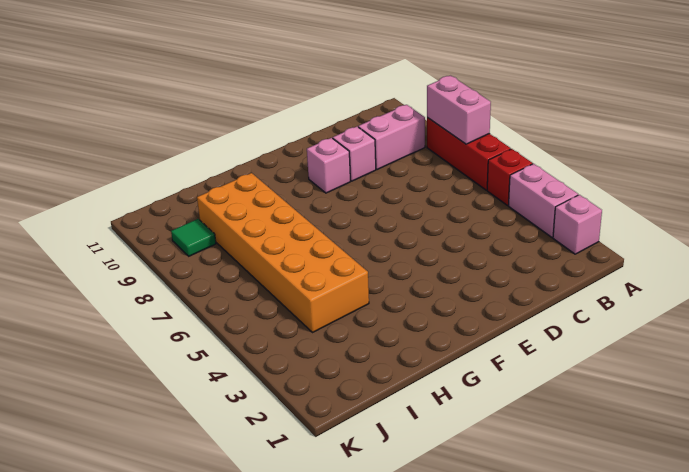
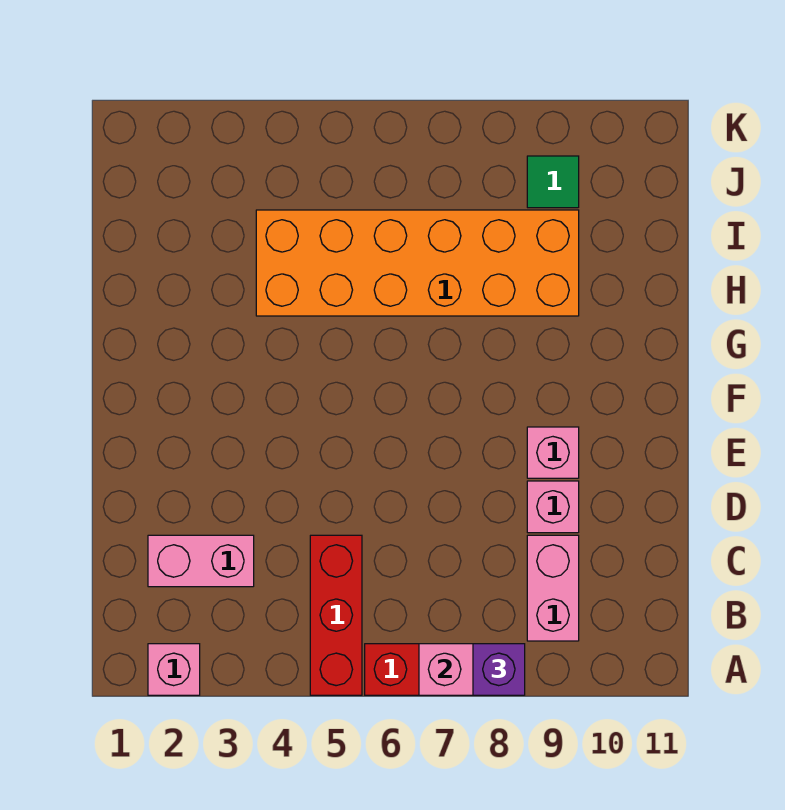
pink brick A3:A4 level 1 -> pink brick C2:C3 level 1
red brick A5 level 1 -> red brick A5:C5 level 1
none -> purple brick A8 level 3

